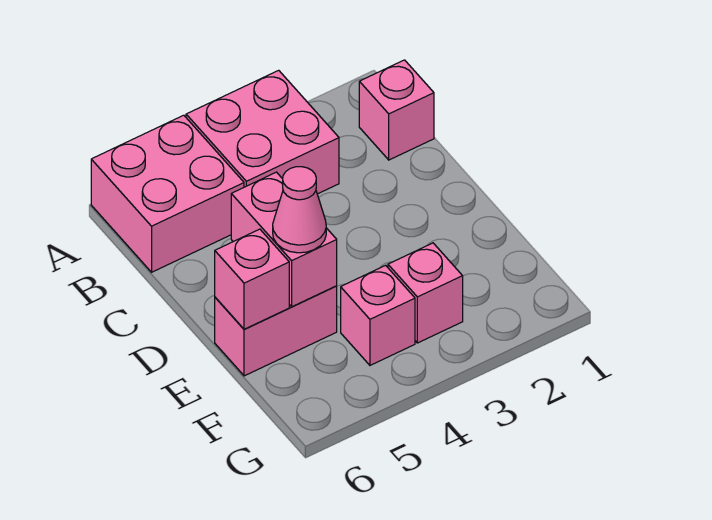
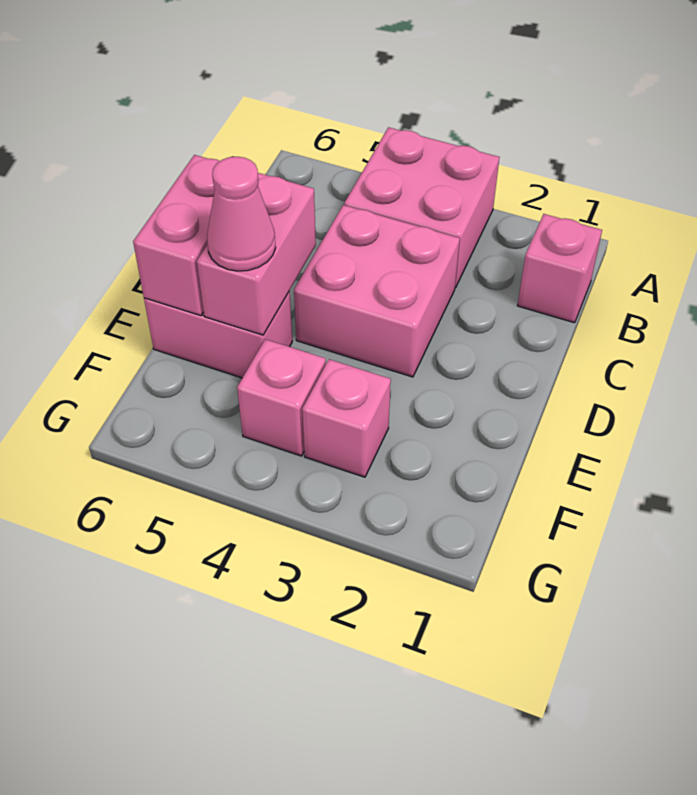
pink brick A5:B6 level 1 -> pink brick C3:D4 level 1
pink brick E6 level 2 -> pink brick D6:E6 level 2

